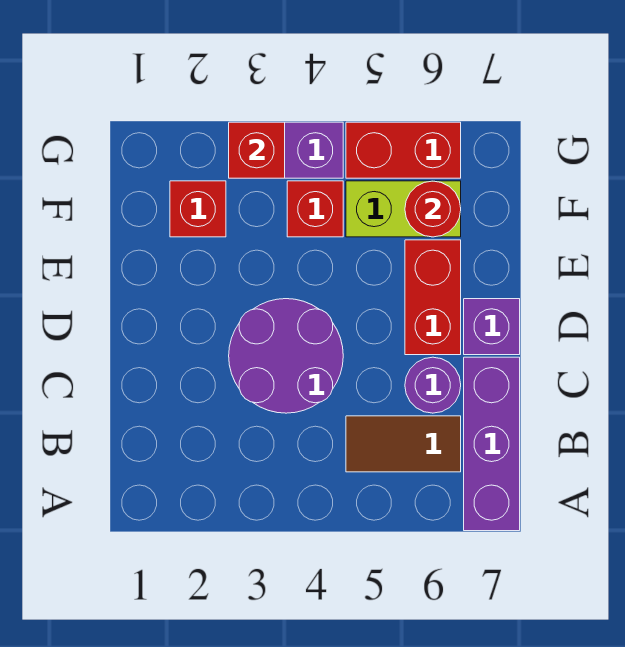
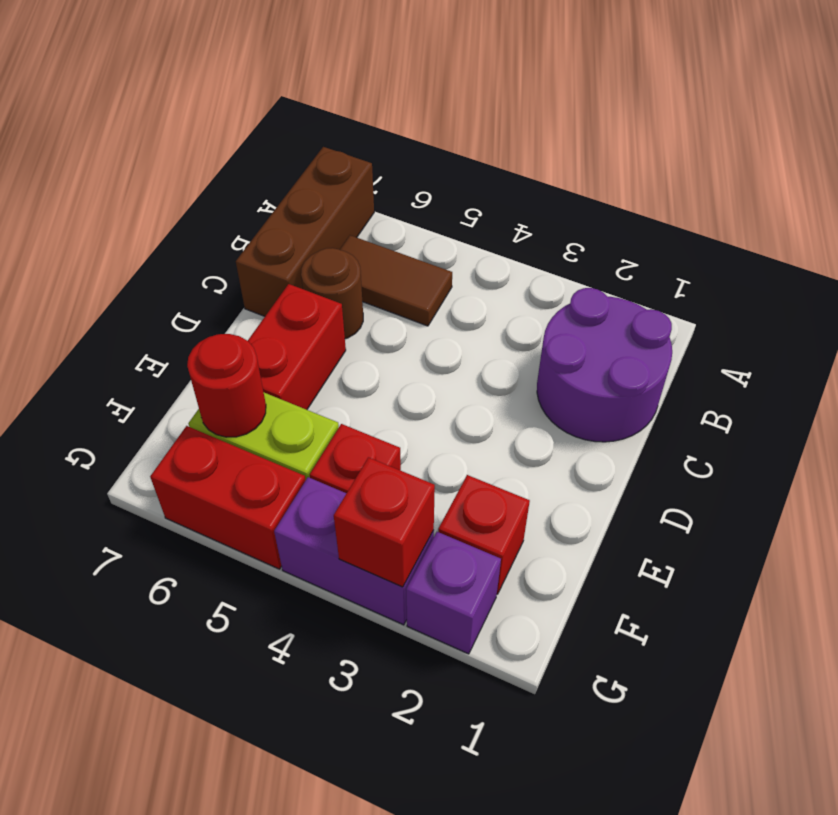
purple brick A7:C7 level 1 -> brown brick A7:C7 level 1
purple round brick C3:D4 level 1 -> purple round brick B1:C2 level 1
purple round brick C6 level 1 -> brown round brick C6 level 1
purple brick D7 level 1 -> purple brick G2 level 1

